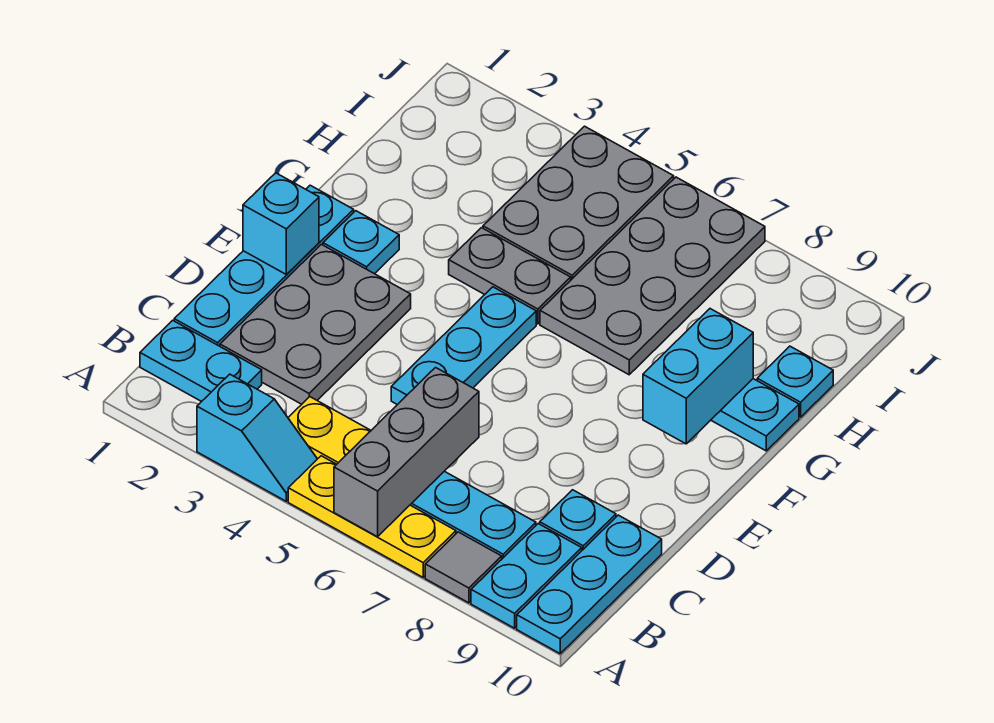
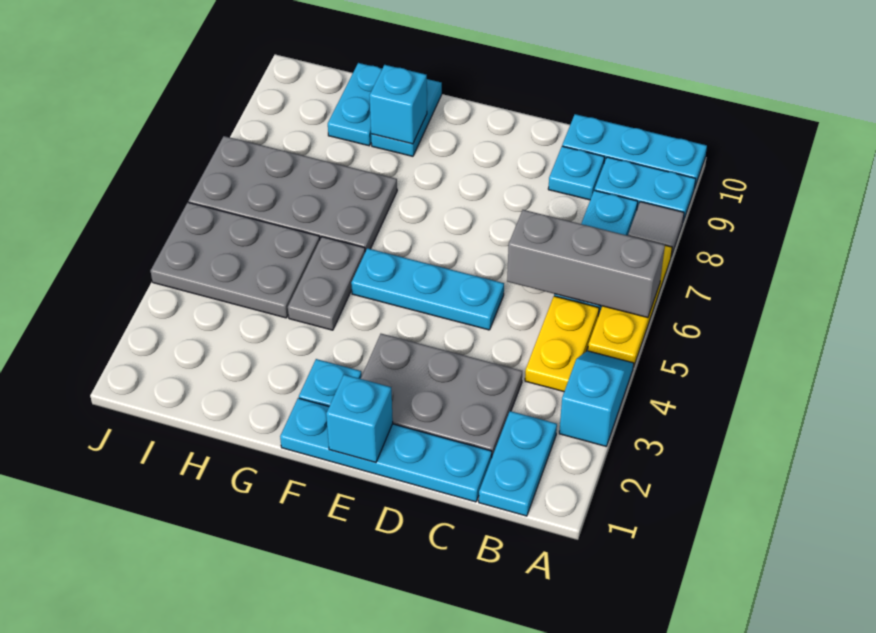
cyan brick F9:G9 level 2 -> cyan brick G9 level 2
cyan plate H10 level 1 -> cyan plate H9:H10 level 1

